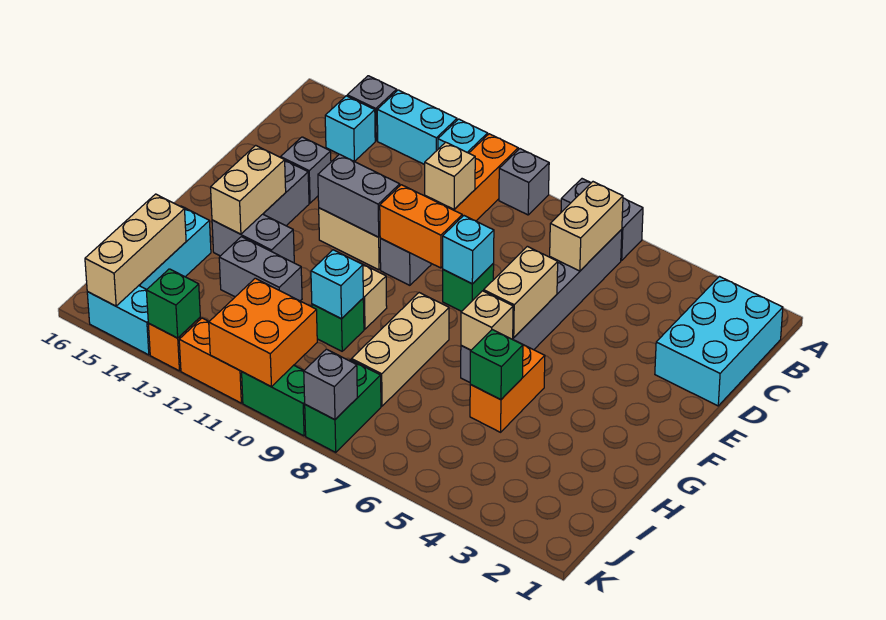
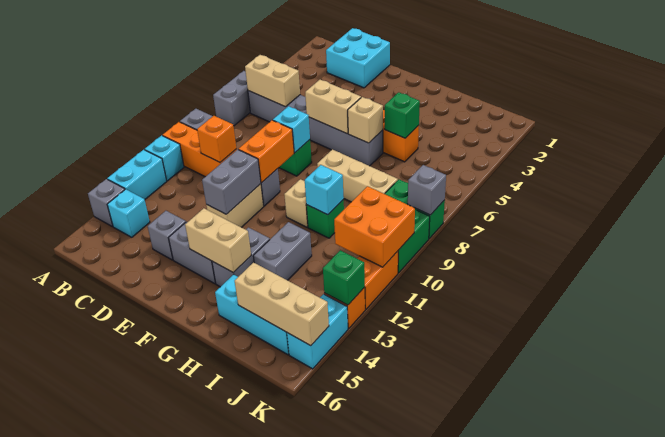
cyan brick B1:D2 level 1 -> cyan brick C1:D2 level 1
tan brick C10 level 2 -> orange brick C10 level 2

